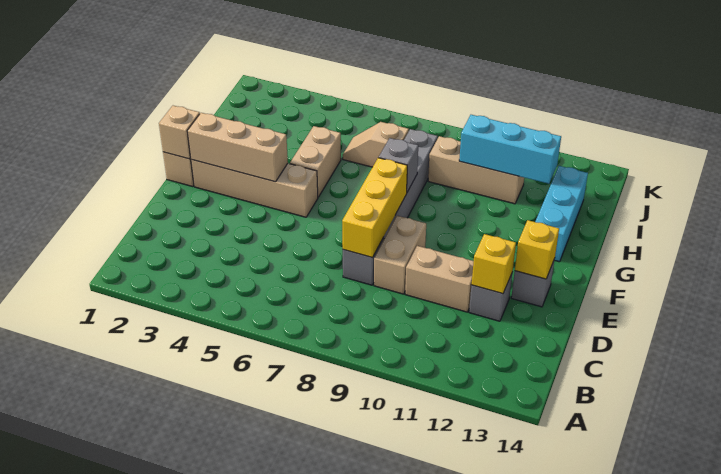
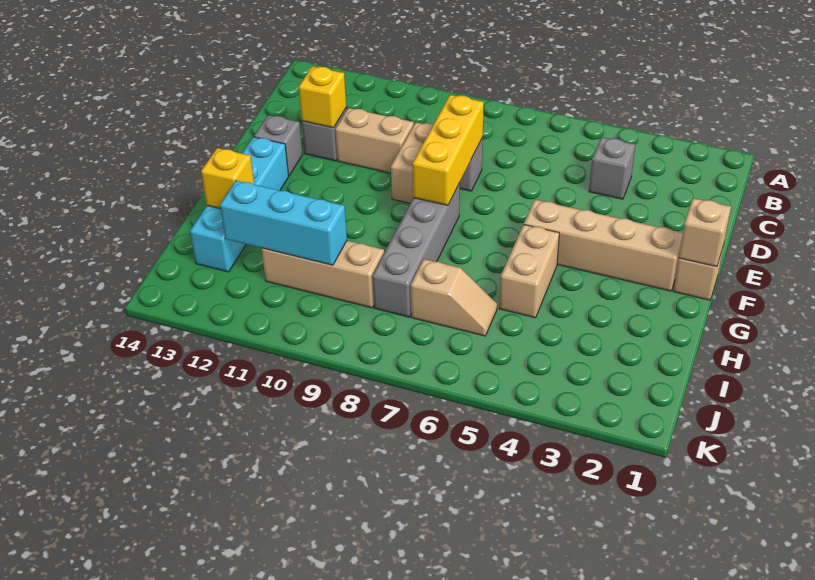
yellow brick E13 level 2 -> yellow brick H13 level 2
tan brick F2:F4 level 2 -> none
grey brick G8 level 2 -> grey brick C4 level 1
cyan brick G13:I13 level 1 -> cyan brick F13:I13 level 1

